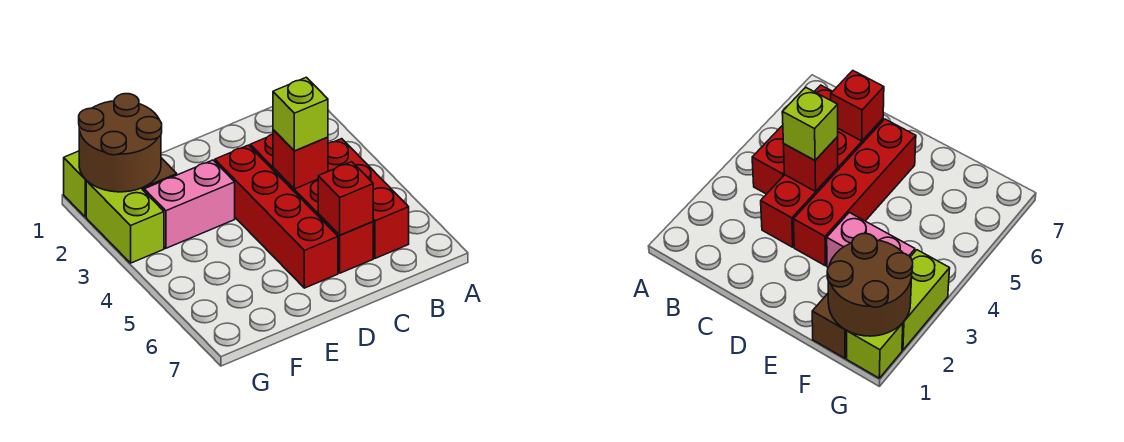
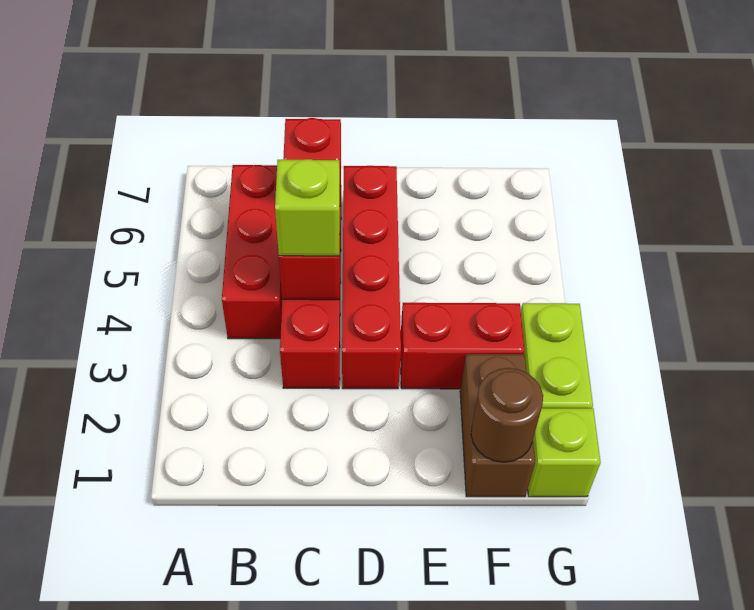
pink brick E3:F3 level 1 -> red brick E3:F3 level 1
brown round brick F1:G2 level 2 -> brown round brick F1 level 2

